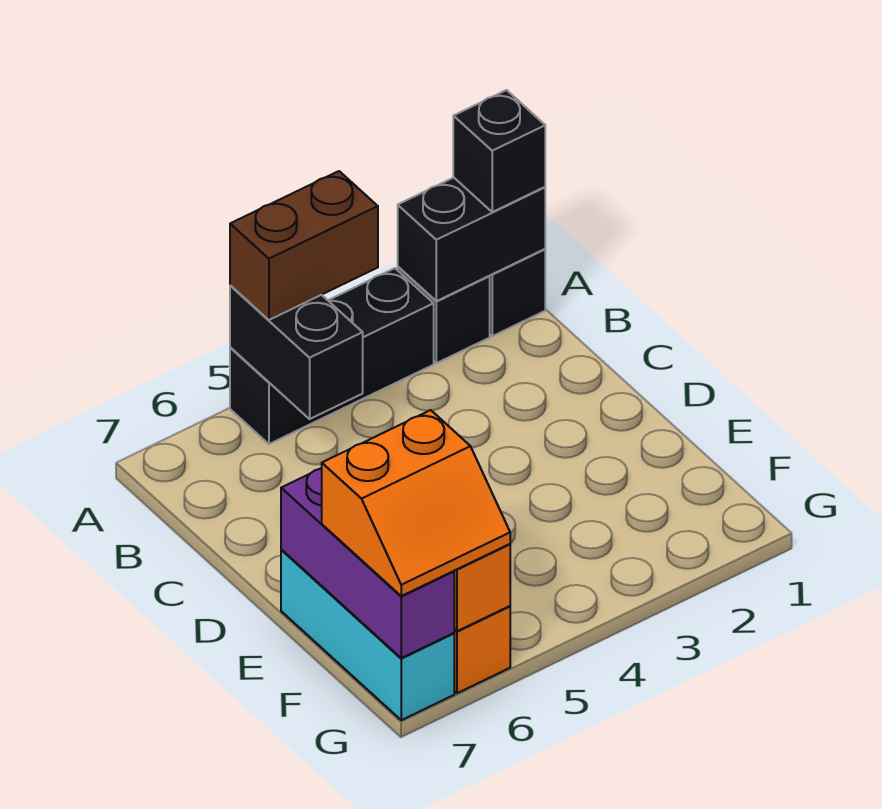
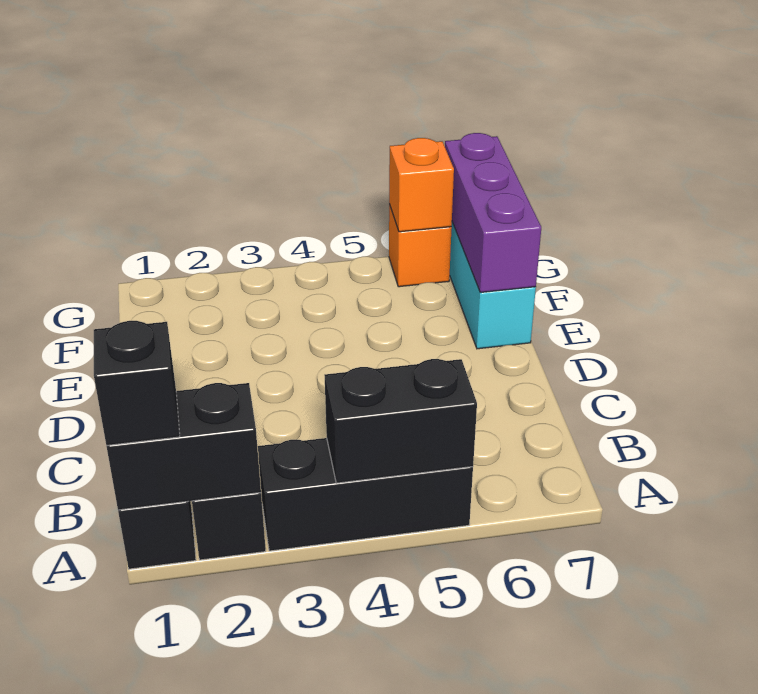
brown brick A4:A5 level 3 -> none
black brick A5:B5 level 2 -> black brick A4:A5 level 2
orange slope F6:G7 level 3 top F -> none

